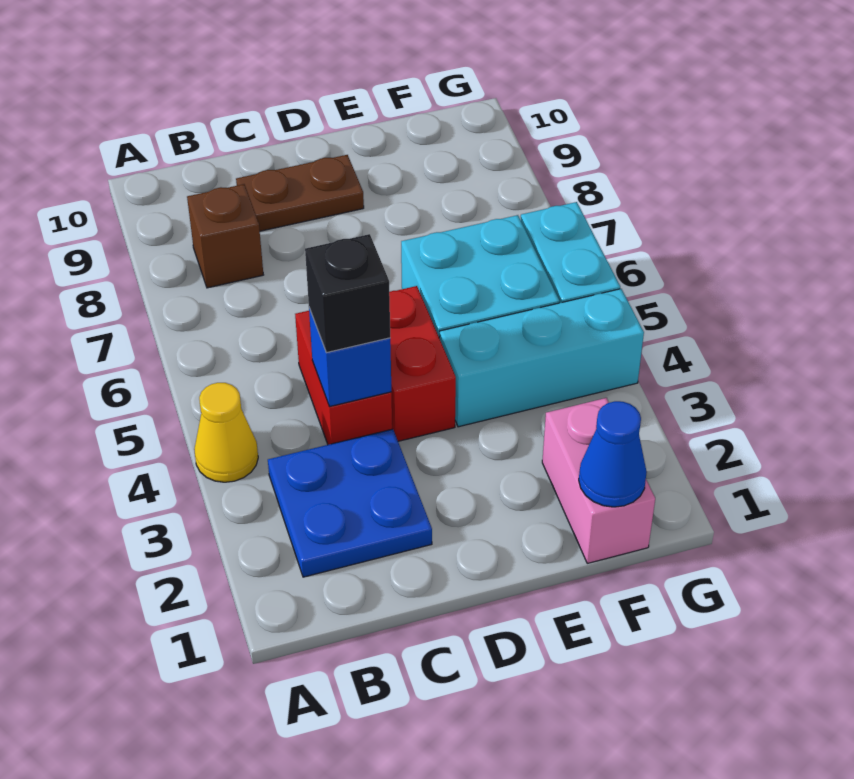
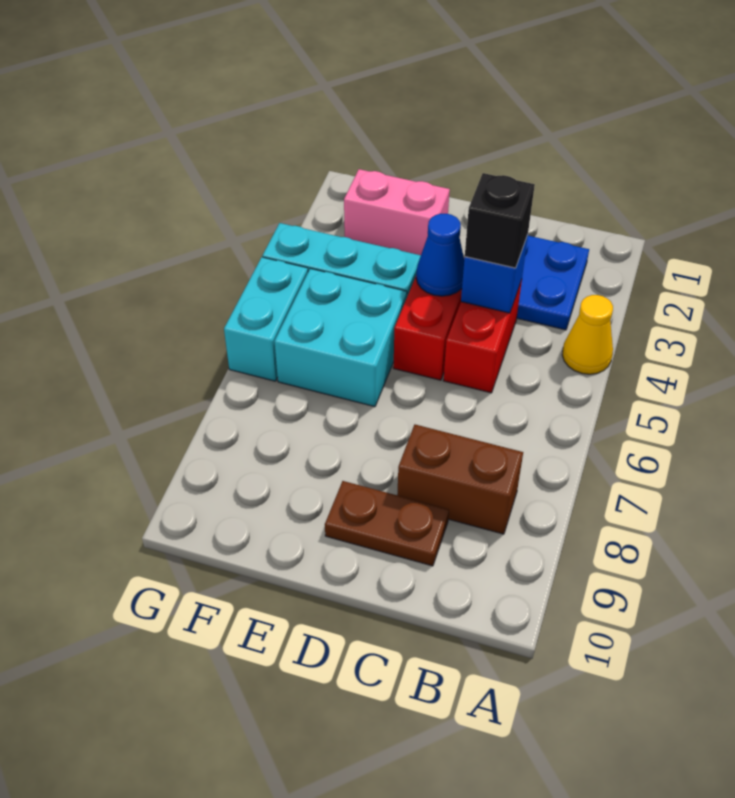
brown brick B8 level 1 -> brown brick B8:C8 level 1
pink brick F1:F2 level 1 -> pink brick E2:F2 level 1
blue cone F1 level 2 -> blue cone D4 level 2

